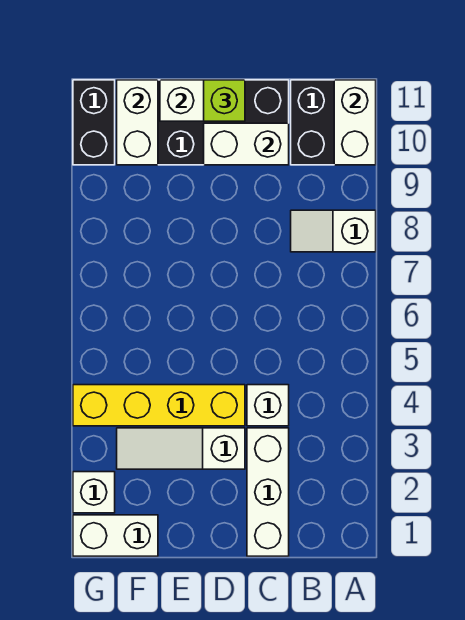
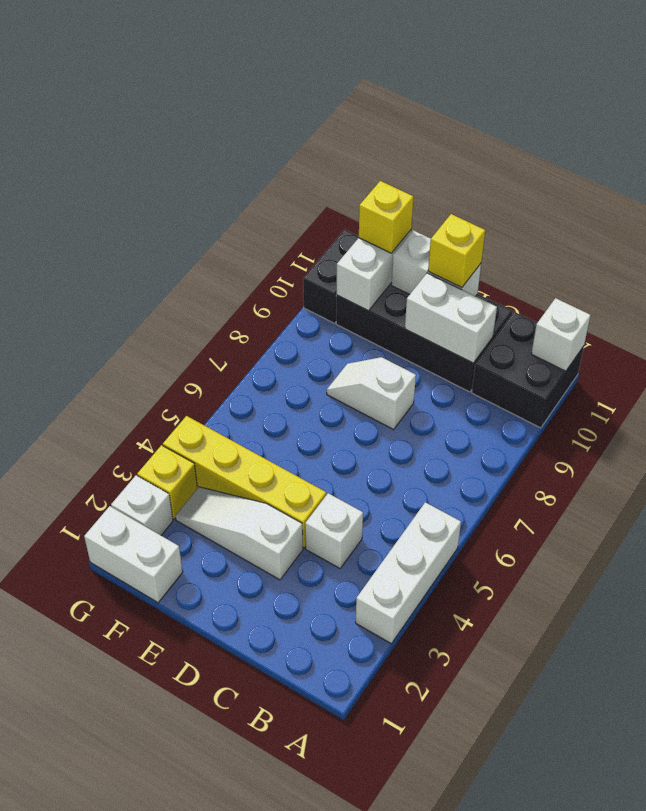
white slope A8:B8 level 1 top A -> white slope D8:E8 level 1 top D
white brick A10:A11 level 2 -> white brick A11 level 2
white brick C1:C3 level 1 -> white brick A3:A5 level 1
lime brick D11 level 3 -> yellow brick D11 level 3
none -> yellow brick F11 level 3
none -> yellow brick G3 level 1

